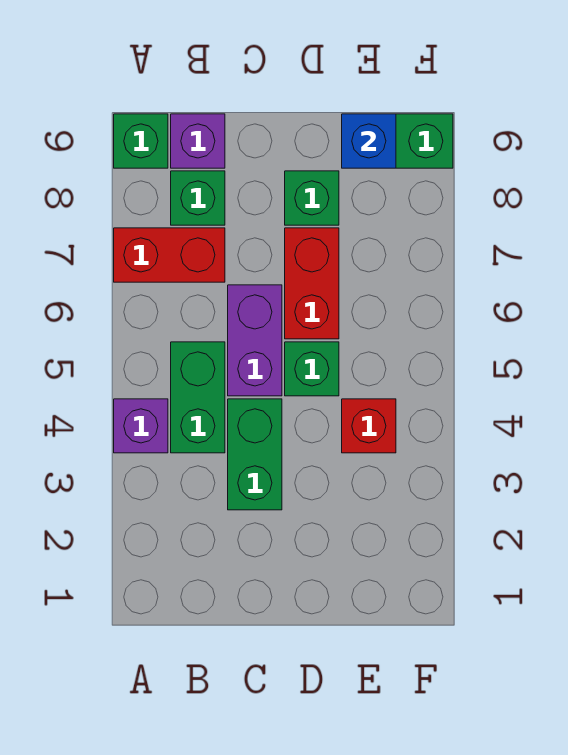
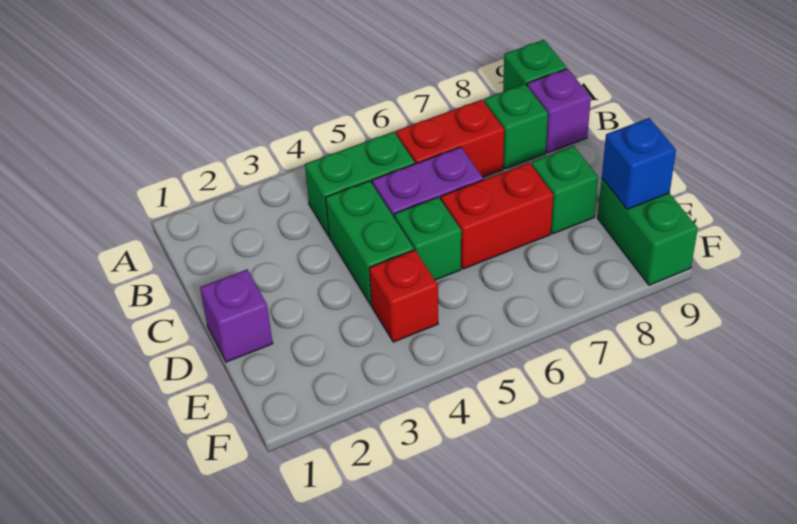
purple brick A4 level 1 -> purple brick D1 level 1
red brick A7:B7 level 1 -> red brick B6:B7 level 1
green brick C3:C4 level 1 -> green brick C4:D4 level 1

